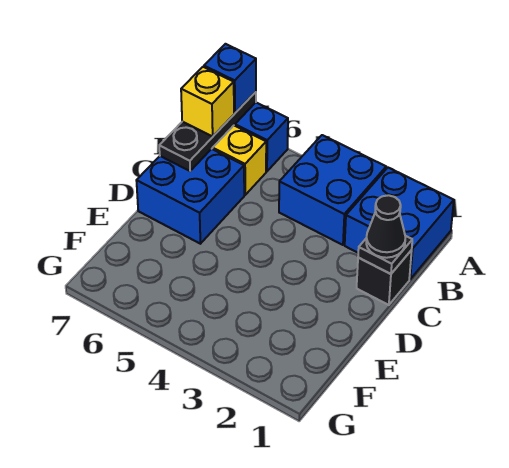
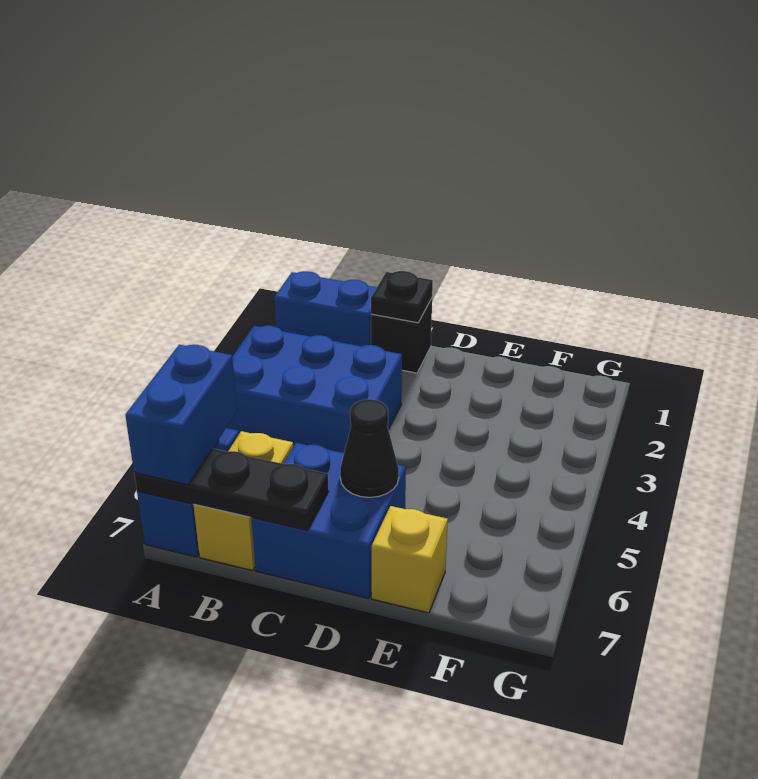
blue brick A1:B2 level 1 -> blue brick A1:B1 level 1
blue brick A3:B4 level 1 -> blue brick A3:C4 level 1
blue brick A7 level 3 -> blue brick A6:A7 level 3
yellow brick B7 level 3 -> yellow brick E7 level 1
black cone C1 level 3 -> black cone D6 level 2

